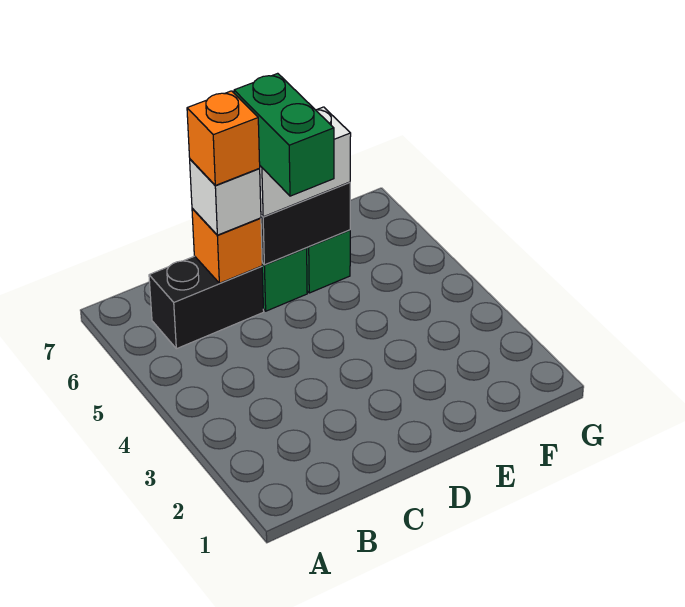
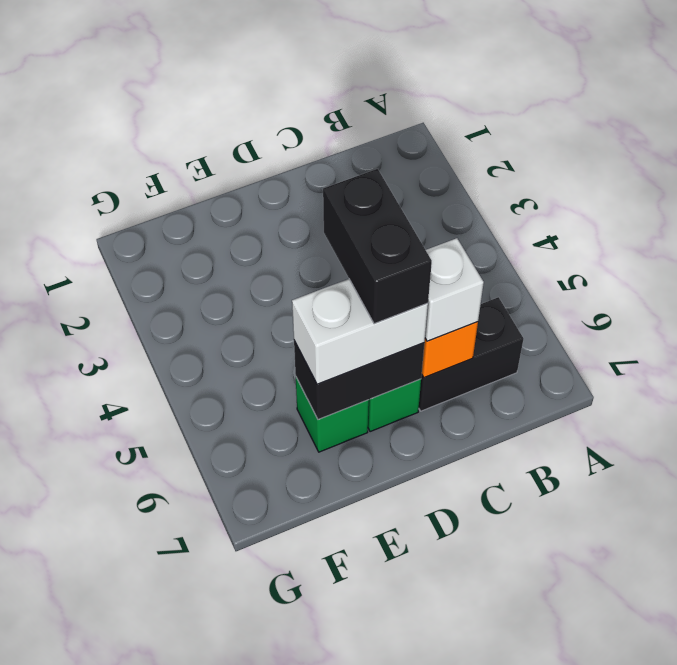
orange brick C6 level 4 -> none
green brick D5:D6 level 4 -> black brick D5:D6 level 4

